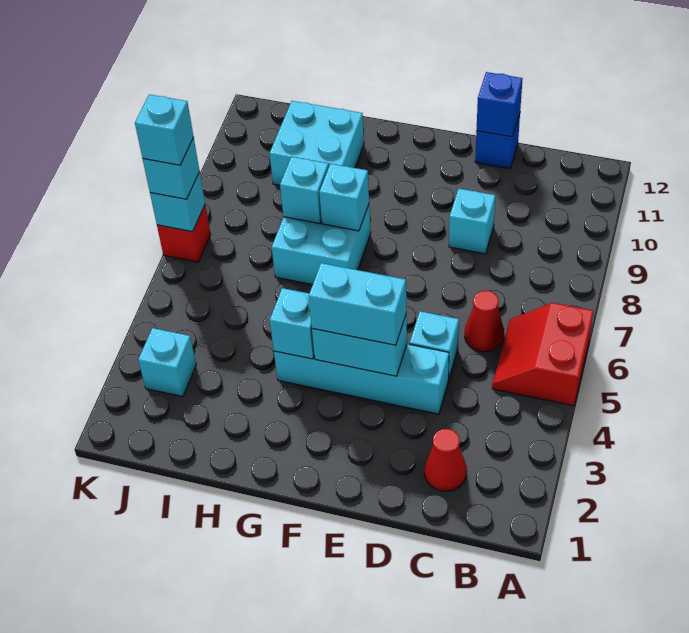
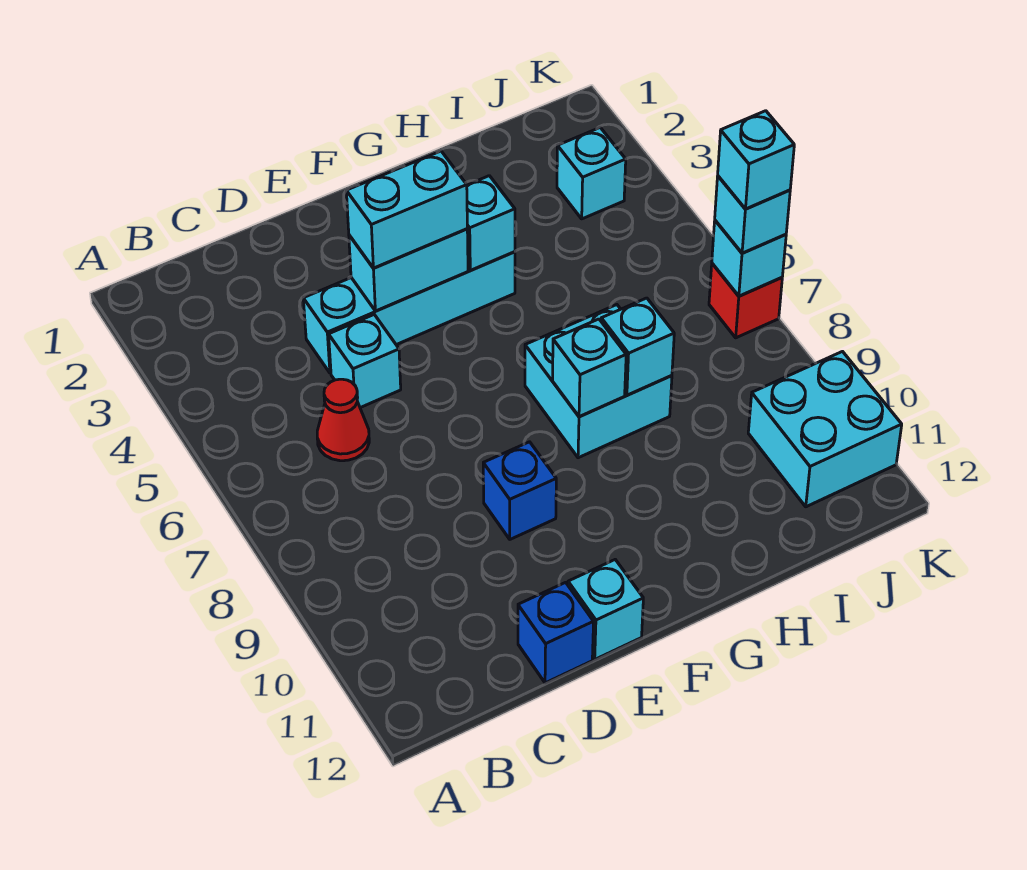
red slope A5:B6 level 1 top A -> none
red cone C2 level 1 -> none
cyan brick D9 level 1 -> cyan brick E12 level 1
blue brick D12 level 2 -> blue brick E9 level 1
cyan brick H10:I11 level 1 -> cyan brick J10:K11 level 1

